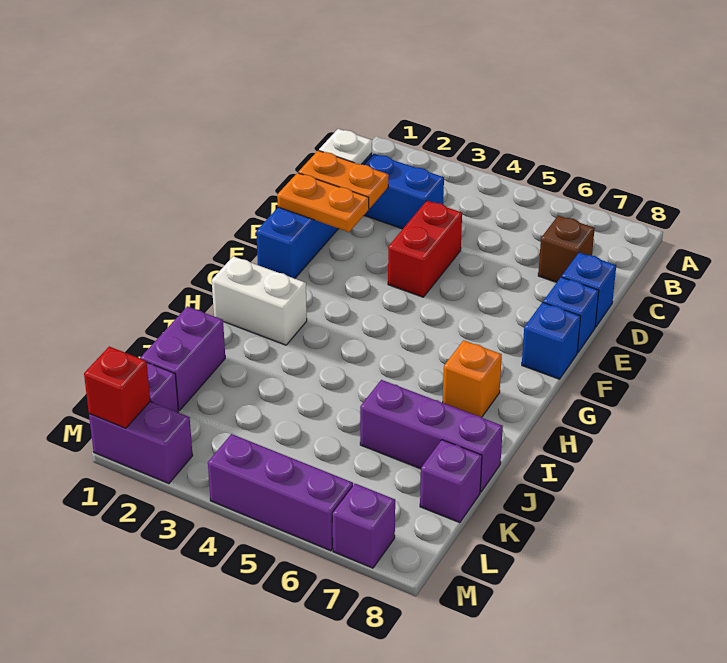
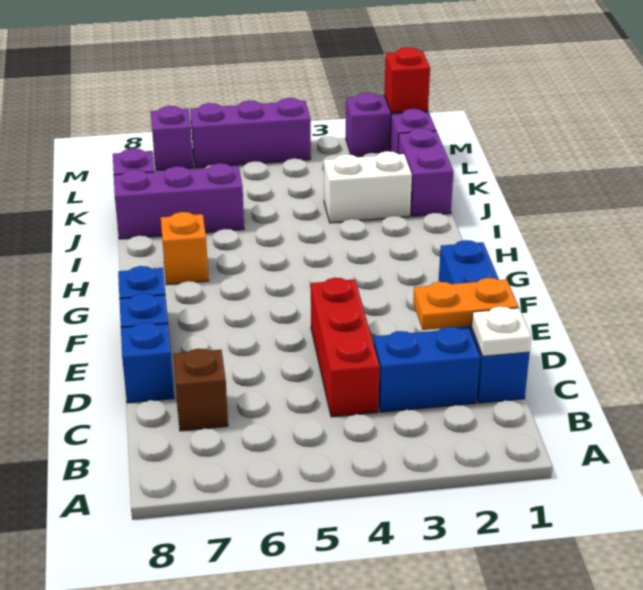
red brick D4:E4 level 1 -> red brick C4:E4 level 1
orange plate E1:E2 level 2 -> none
white brick H1:H2 level 1 -> white brick J2:J3 level 1

